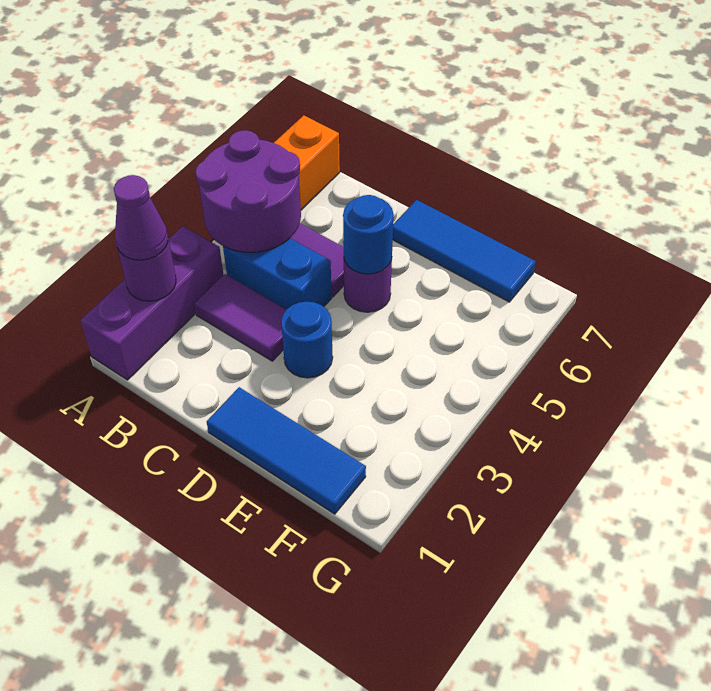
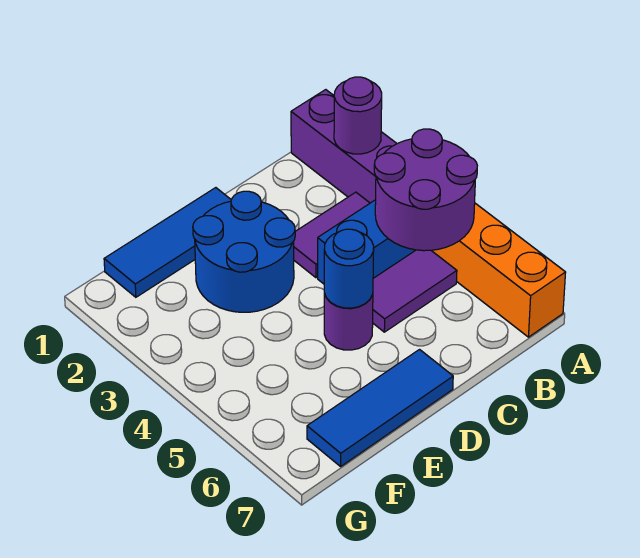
purple cone A2 level 3 -> none
blue round brick D3 level 1 -> blue round brick D2:E3 level 1

